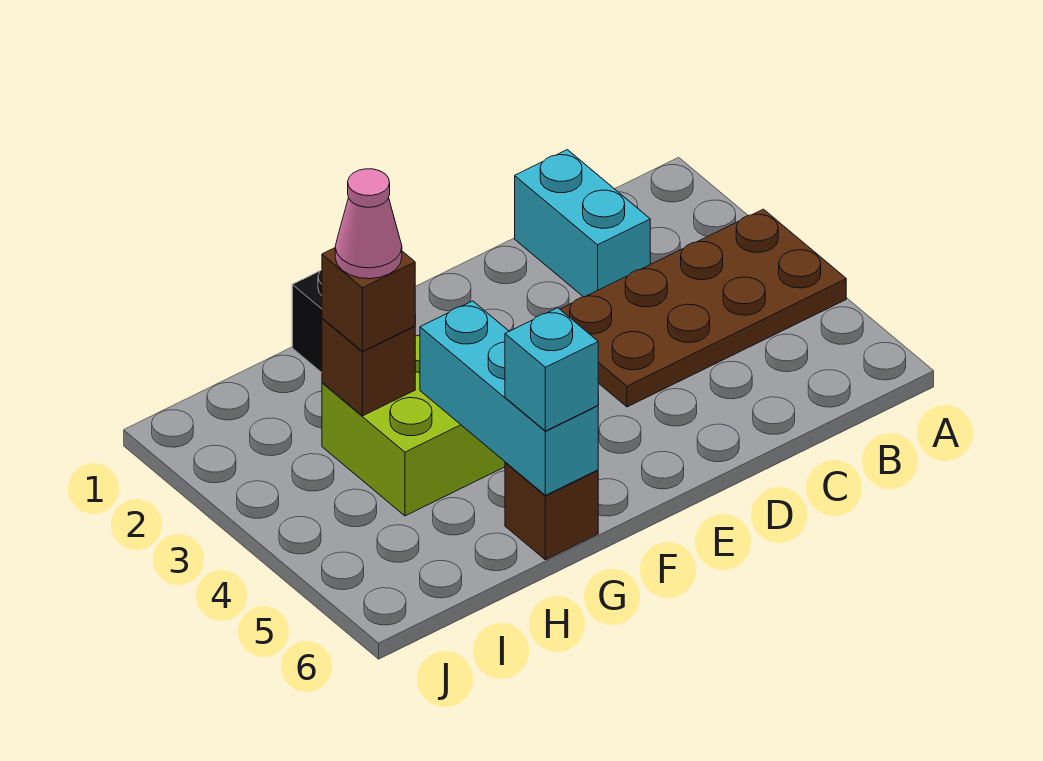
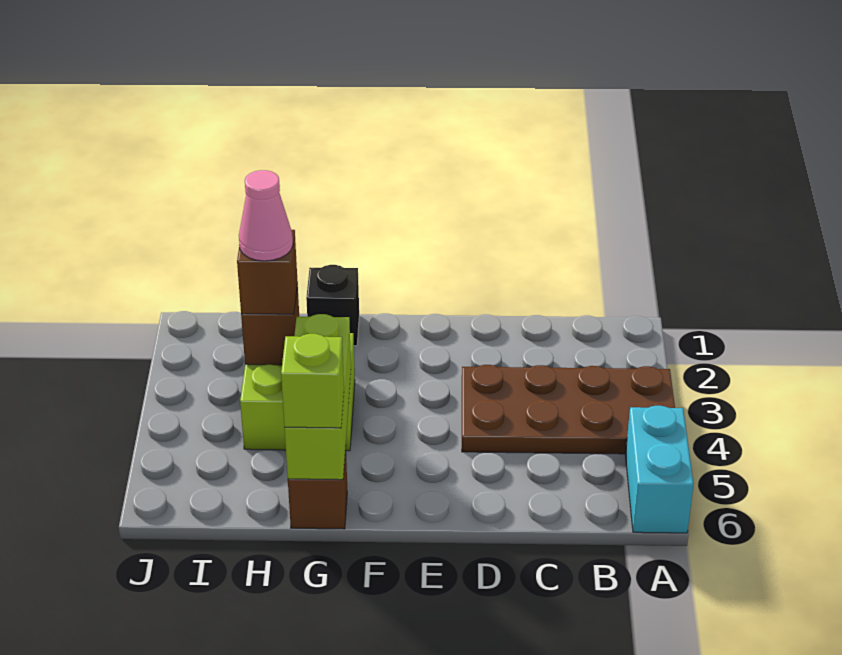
cyan brick C1:C2 level 1 -> cyan brick A5:A6 level 1
cyan brick G4:G6 level 2 -> lime brick G4:G6 level 2
cyan brick G6 level 3 -> lime brick G6 level 3

